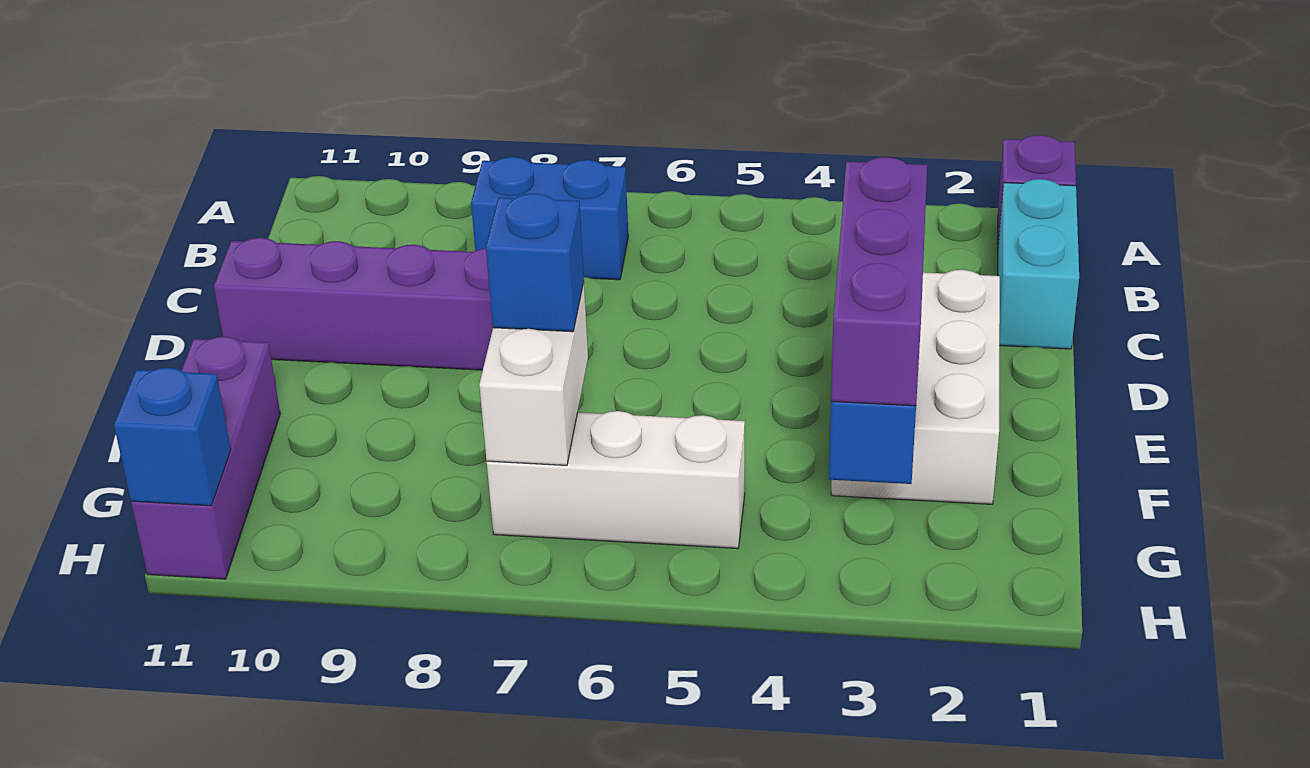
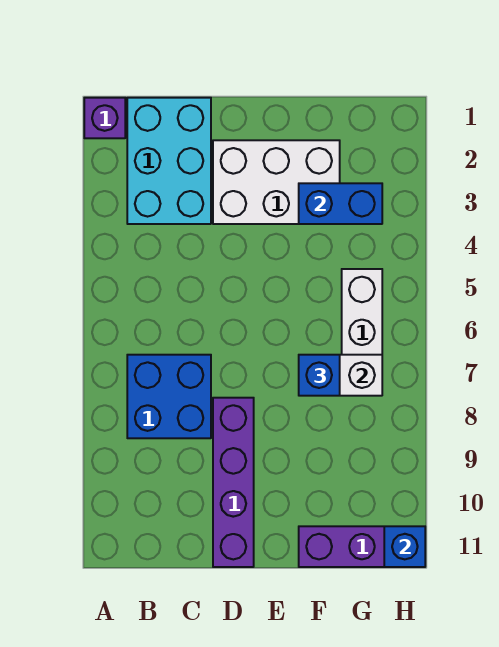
cyan brick B1:C1 level 1 -> cyan brick B1:C3 level 1
blue brick B7:B8 level 1 -> blue brick B7:C8 level 1
purple brick E3:G3 level 3 -> none

